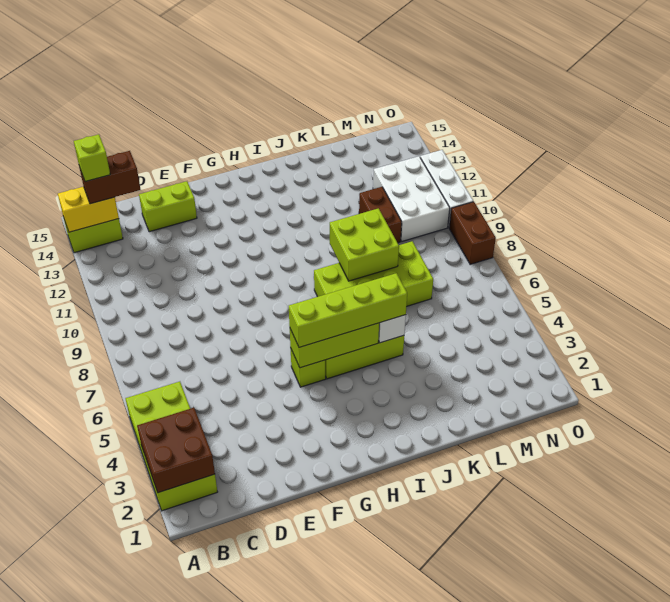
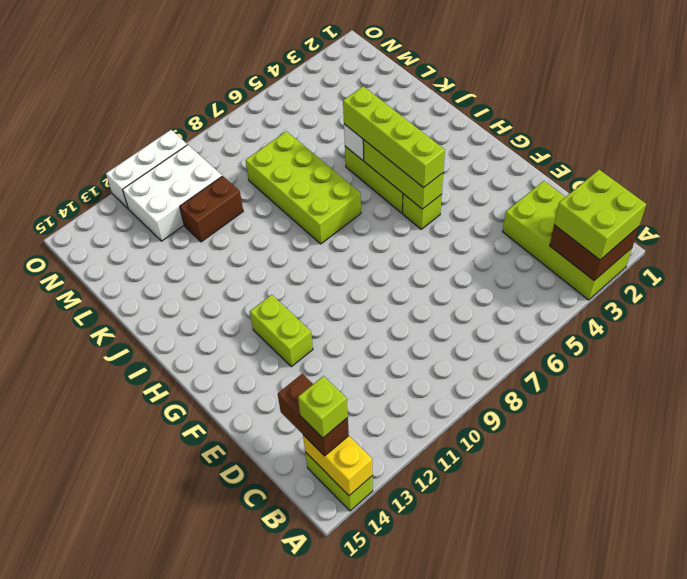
lime brick A2:B5 level 1 -> lime brick A2:D3 level 1
lime brick D14:E14 level 1 -> lime brick F12:G12 level 1
lime brick J8:K9 level 2 -> lime brick A2:B3 level 3
brown brick O8:O9 level 1 -> none

